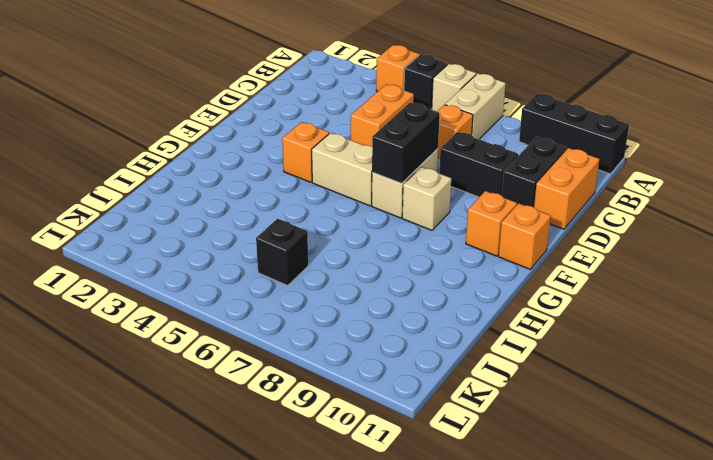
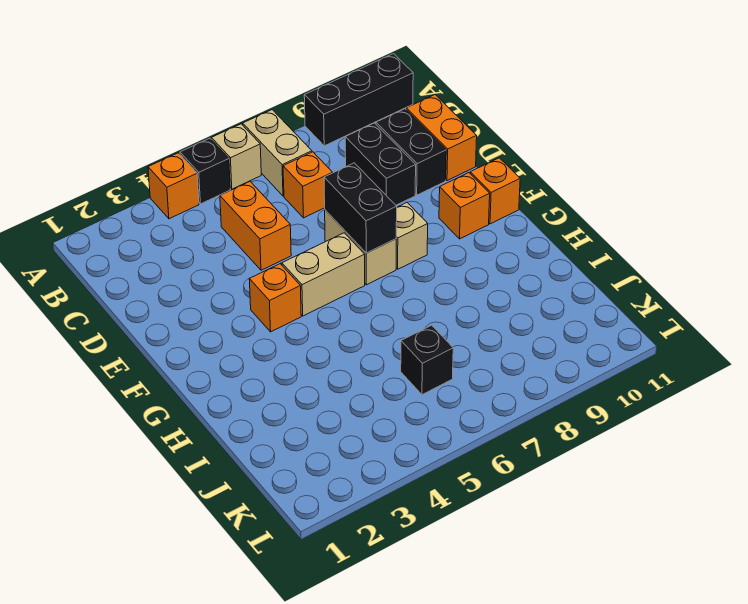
black brick D8:D9 level 1 -> black brick C9:D9 level 1

